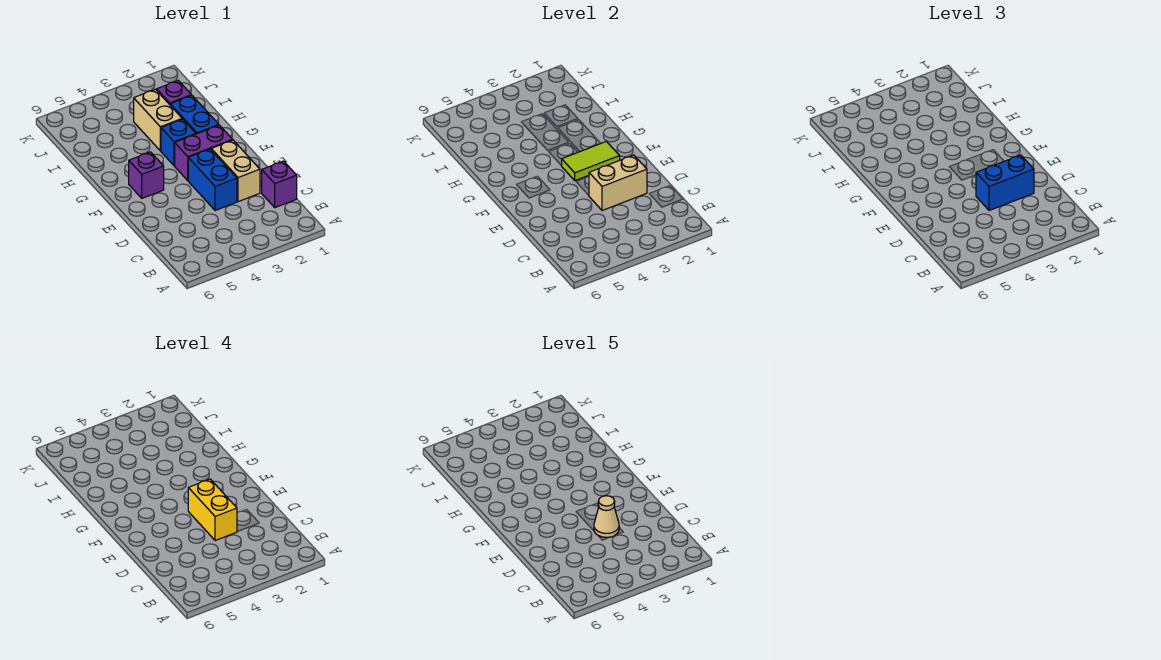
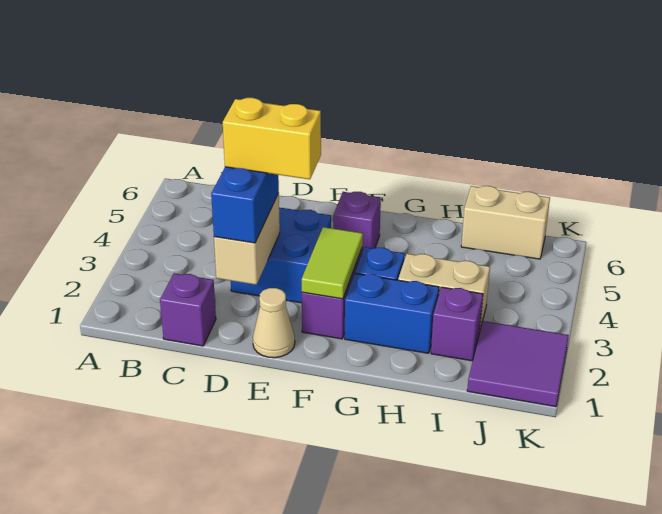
tan brick D2:E2 level 1 -> tan brick I6:J6 level 1
blue brick D3:E3 level 1 -> blue brick D3:E4 level 1
tan cone D3 level 5 -> tan cone E1 level 1
none -> purple tile J1:K2 level 1

